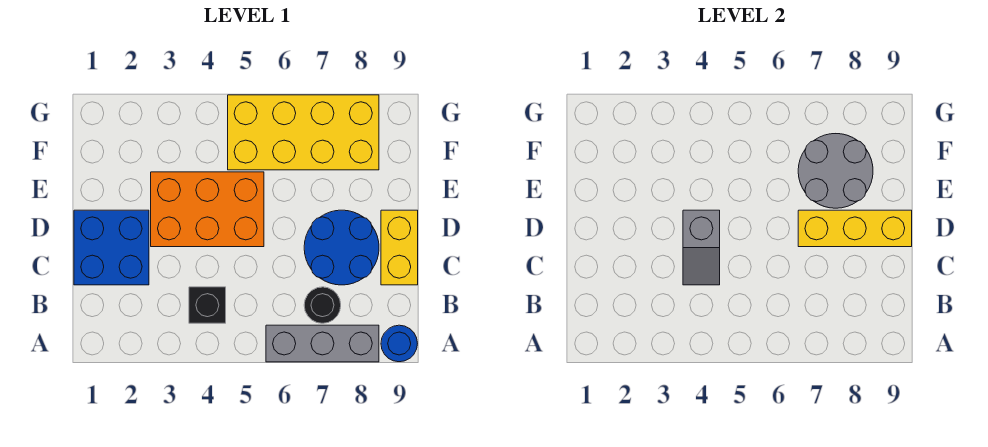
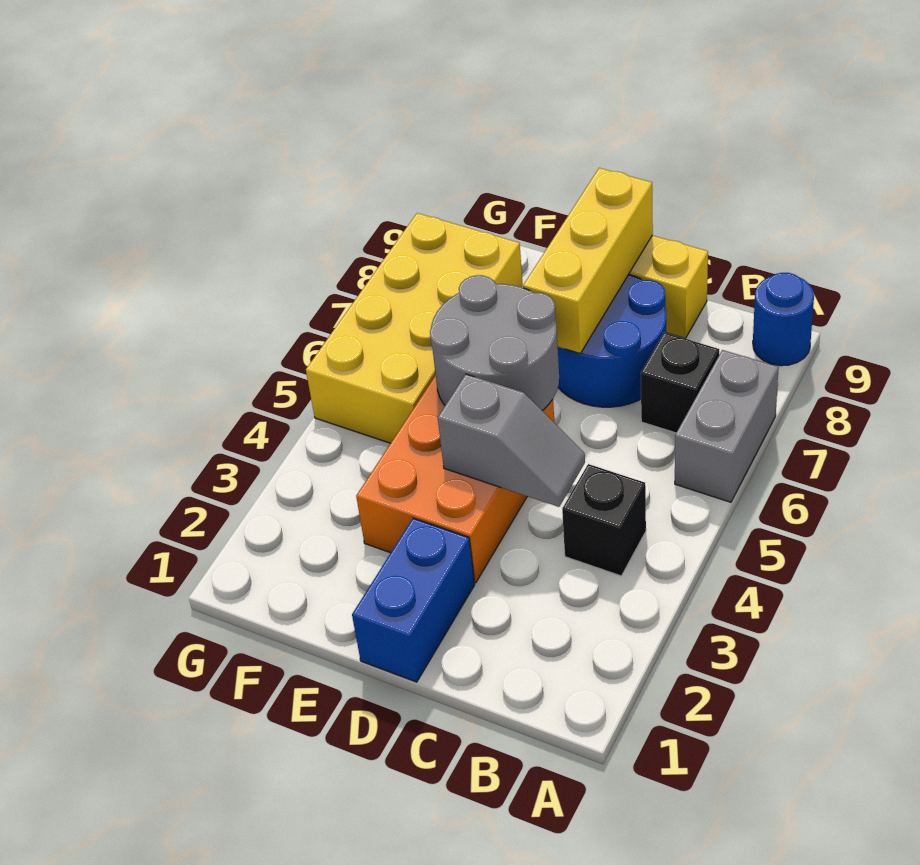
grey brick A6:A8 level 1 -> grey brick A6:A7 level 1
black round brick B7 level 1 -> black brick B7 level 1
blue brick C1:D2 level 1 -> blue brick D1:D2 level 1
grey round brick E7:F8 level 2 -> grey round brick D5:E6 level 2

